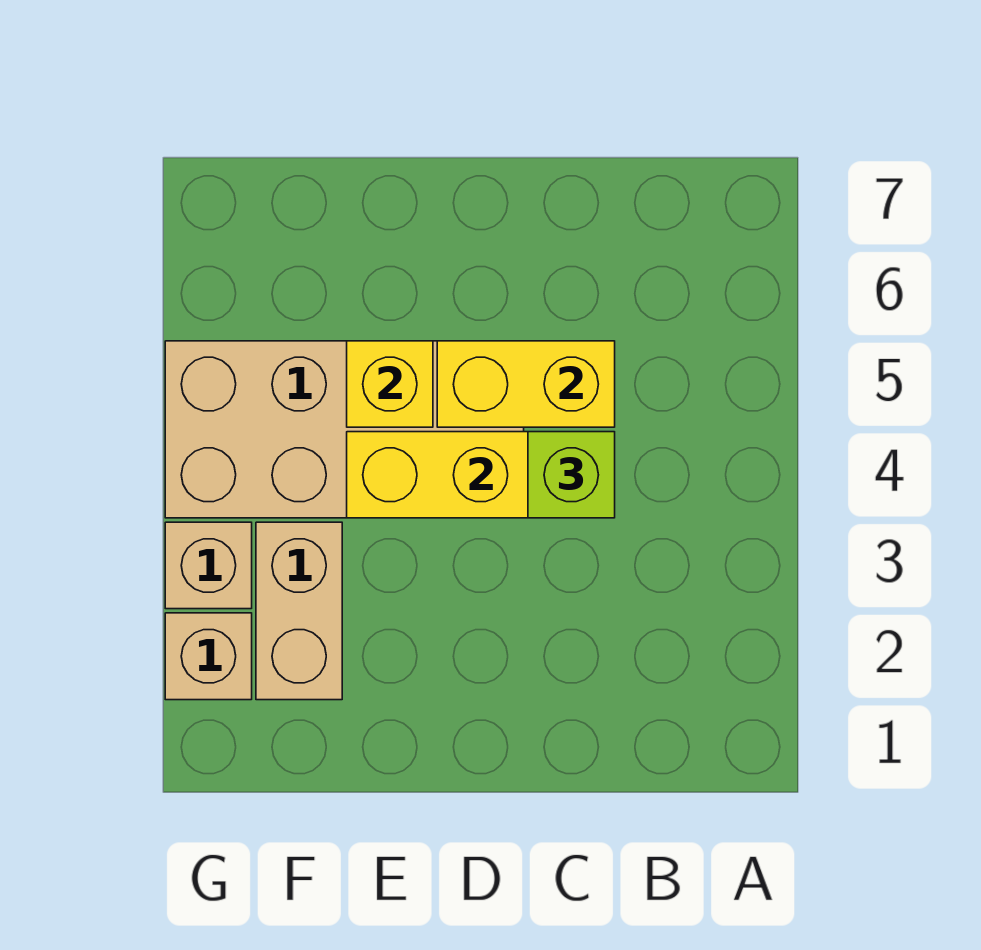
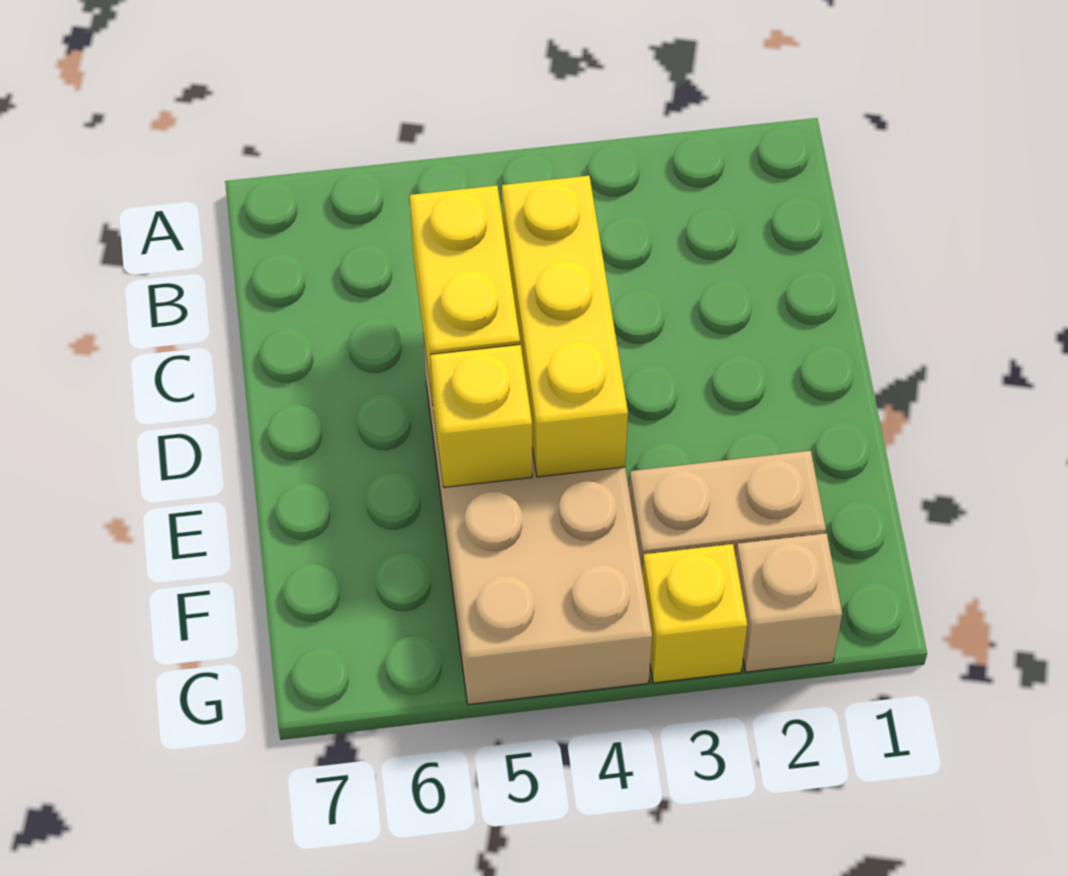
lime brick C4 level 3 -> none
tan brick G3 level 1 -> yellow brick G3 level 1

